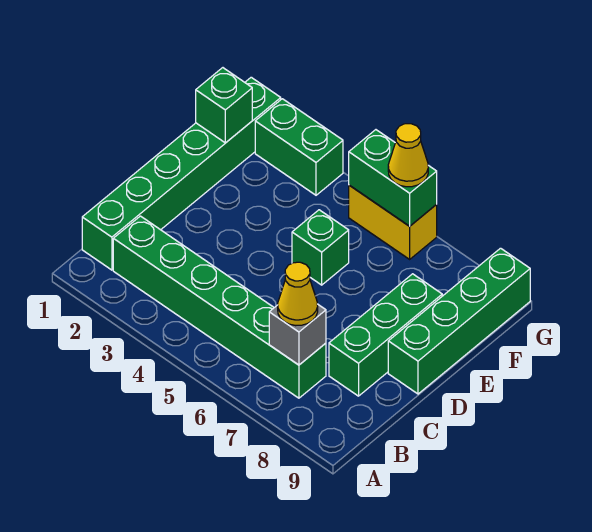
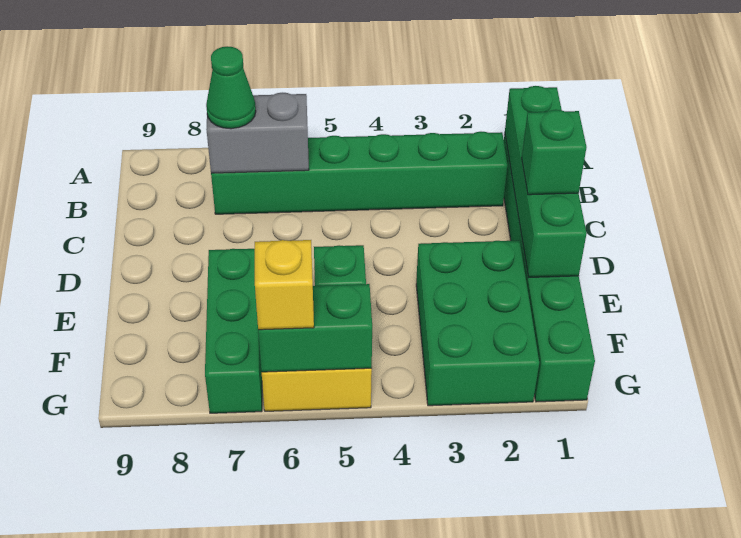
grey brick B7 level 2 -> grey brick B6:B7 level 2
yellow cone B7 level 3 -> green cone B7 level 3
green brick C8:E8 level 1 -> green brick E7:G7 level 1
green brick D9:G9 level 1 -> green brick B1:E1 level 2
green brick F1 level 2 -> green brick D1 level 3
green brick G2:G3 level 1 -> green brick E2:G3 level 1
yellow cone G6 level 3 -> yellow brick G6 level 3

